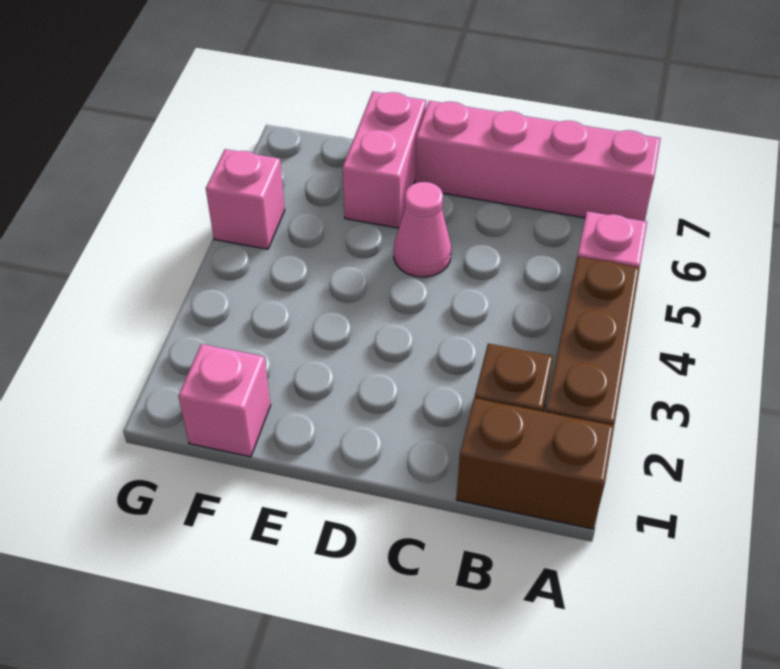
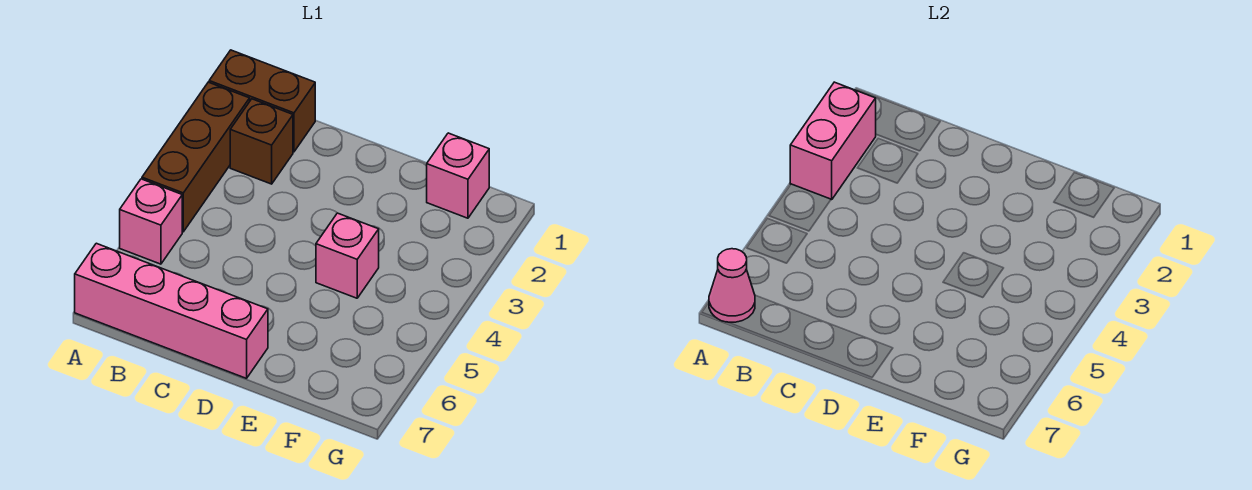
pink cone D5 level 1 -> pink cone A7 level 2
pink brick E6:E7 level 1 -> pink brick A2:A3 level 2
pink brick G5 level 1 -> pink brick E4 level 1

